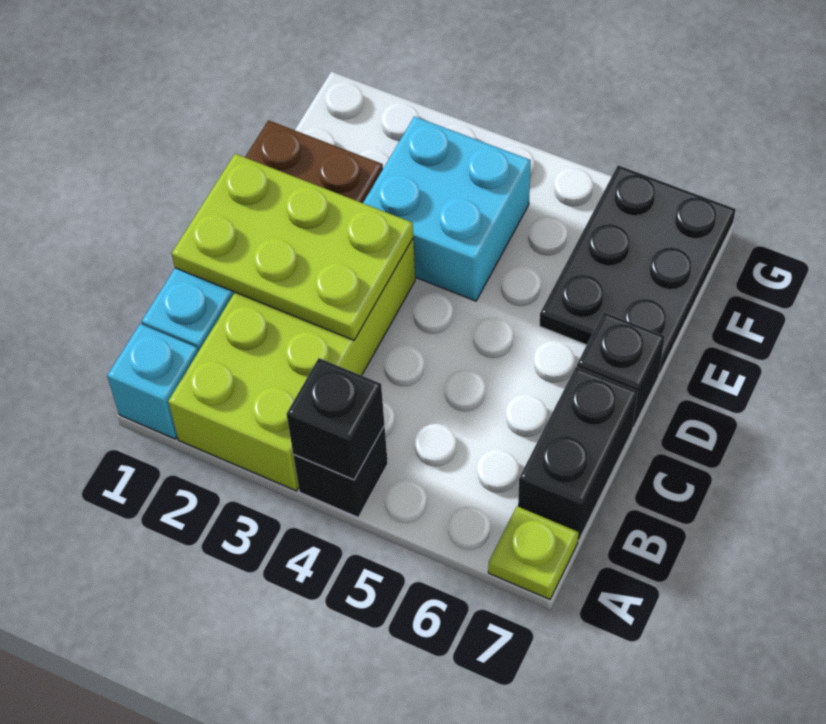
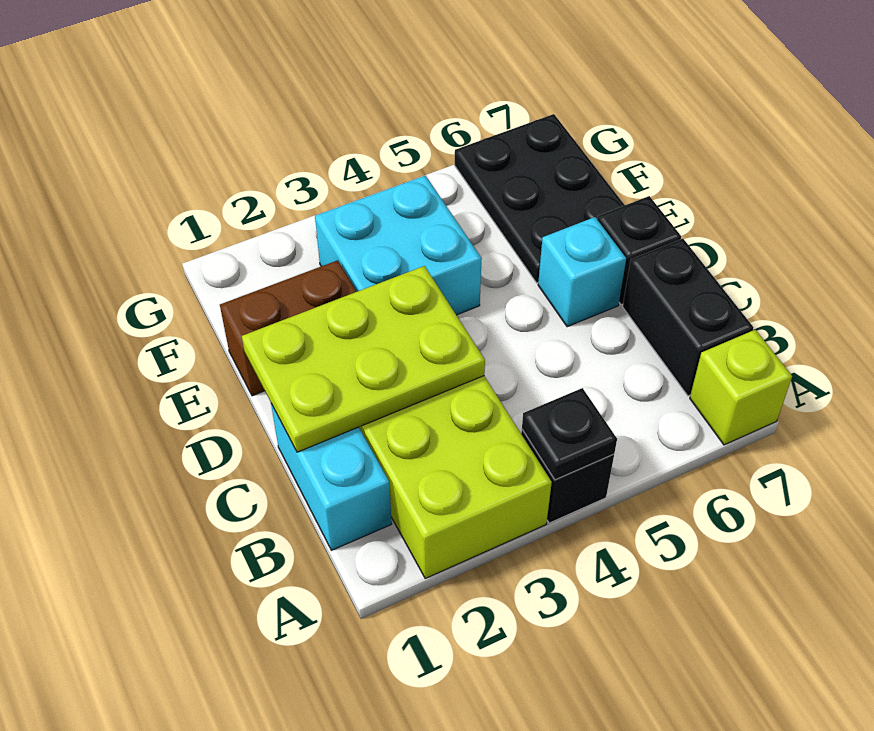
cyan brick A1 level 1 -> cyan brick D6 level 1
black brick A4 level 2 -> black plate A4 level 2
lime plate A7 level 1 -> lime brick A7 level 1

